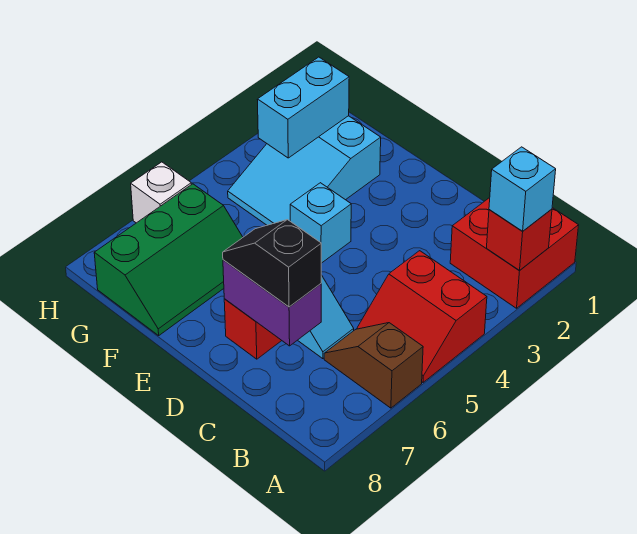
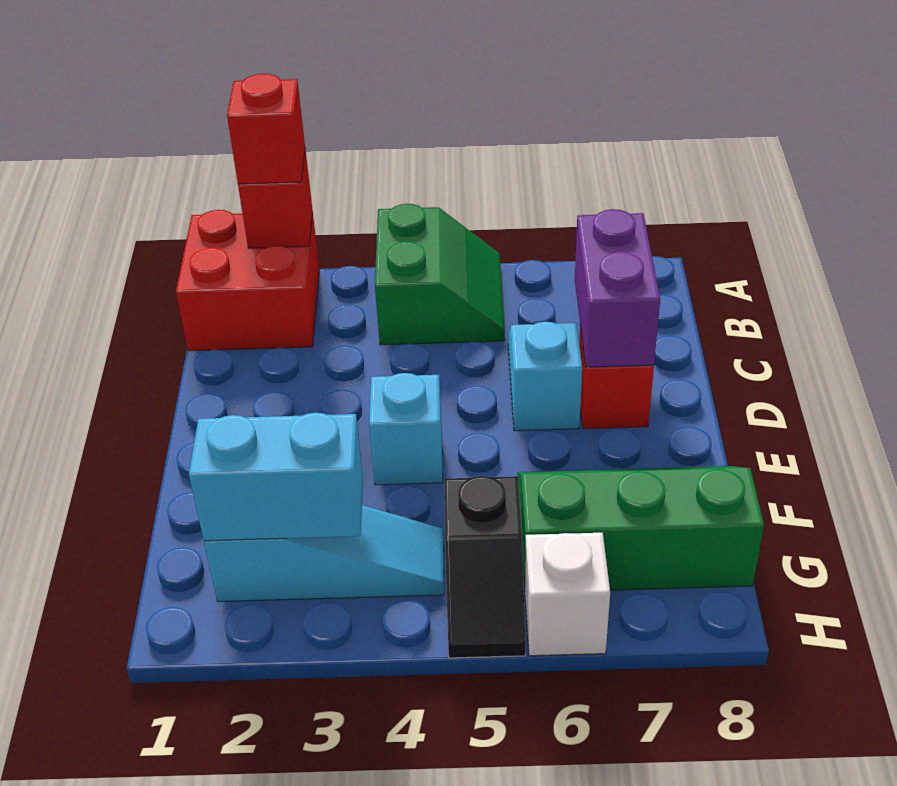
cyan brick A2 level 3 -> red brick A2 level 3
red slope A4:B5 level 1 top 4 -> green slope A4:B5 level 1 top 4
brown slope A6:B6 level 1 top A -> none
black slope C7:D7 level 3 top C -> black slope G5:H5 level 1 top G
cyan slope F2:G4 level 1 top 2 -> cyan slope G2:G4 level 1 top 2

